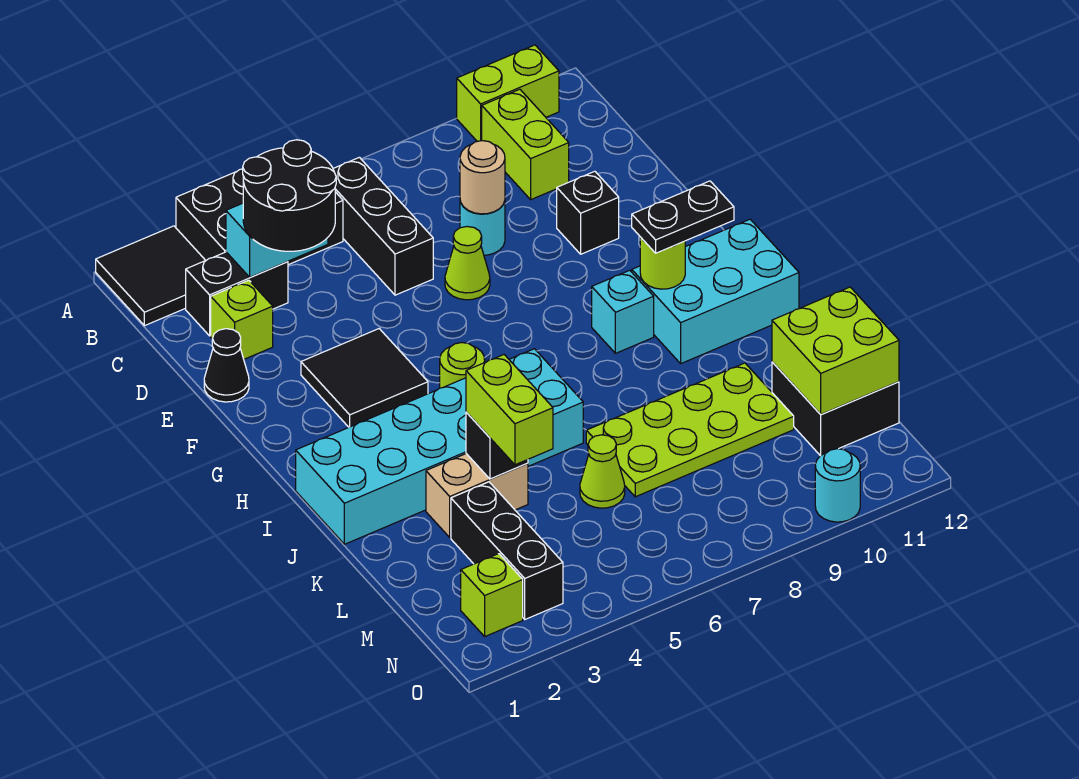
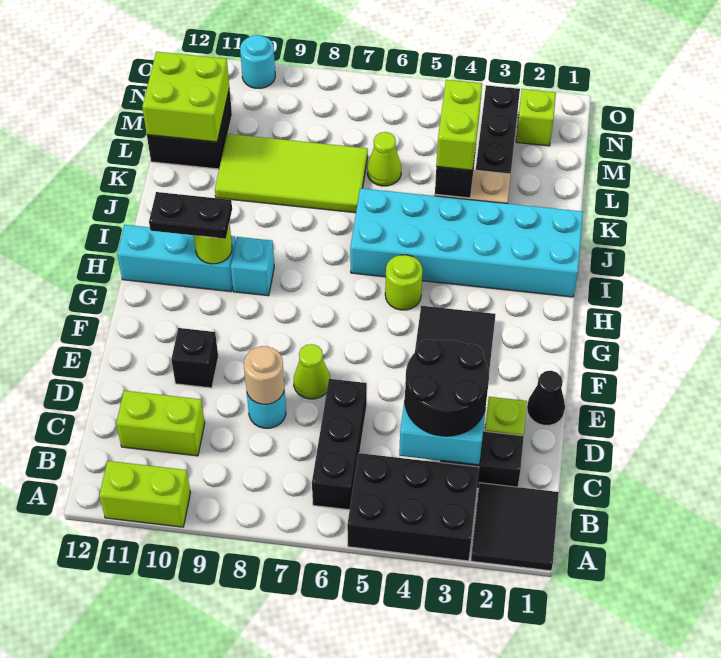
lime brick B10:C10 level 1 -> lime brick C10:C11 level 1
cyan brick H10:I12 level 1 -> cyan brick H10:H12 level 1
lime plate K7:L10 level 1 -> lime tile K7:L10 level 1

